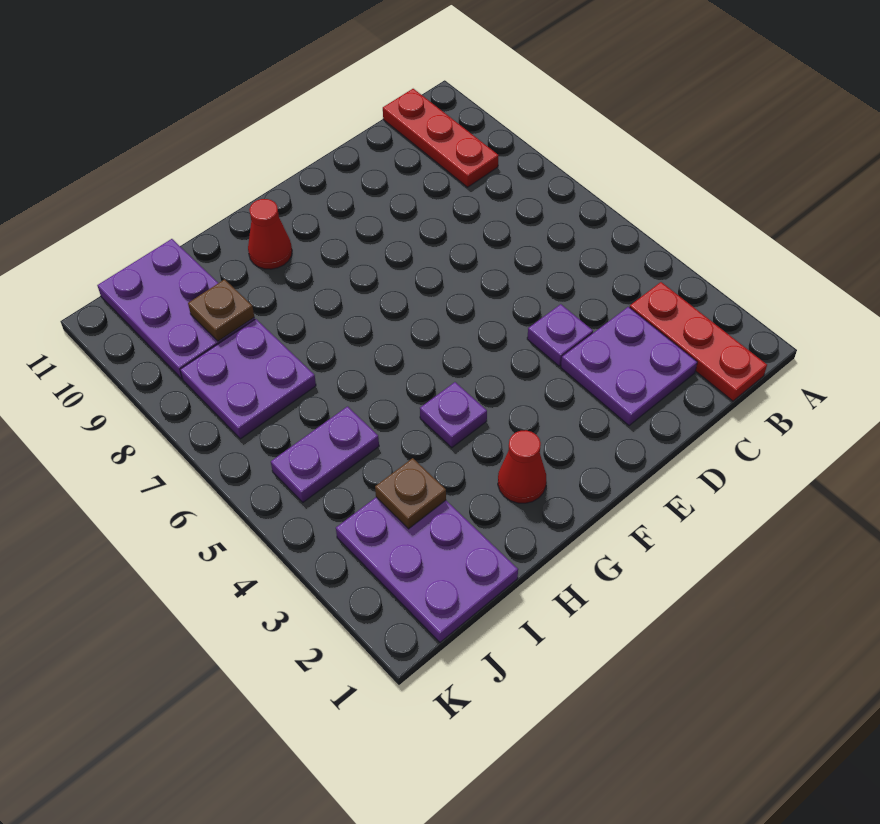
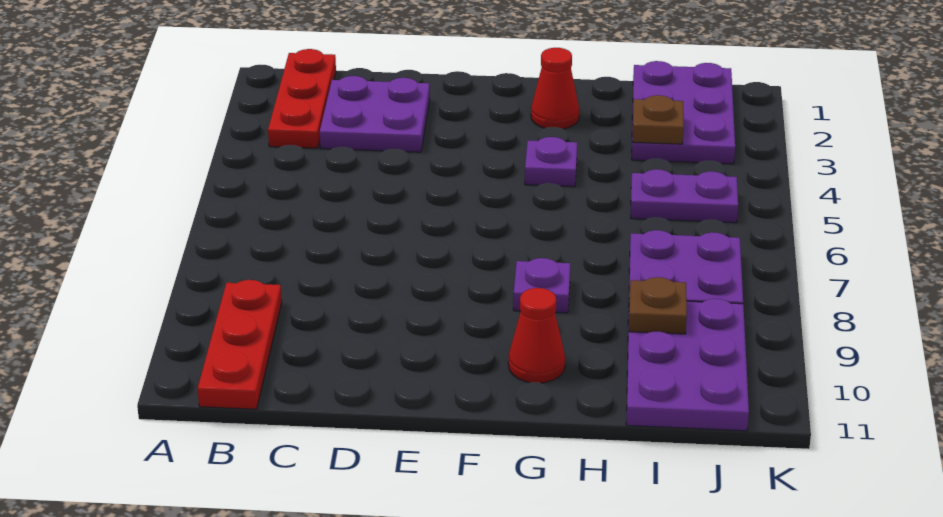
purple plate D4 level 1 -> purple plate G8 level 1

